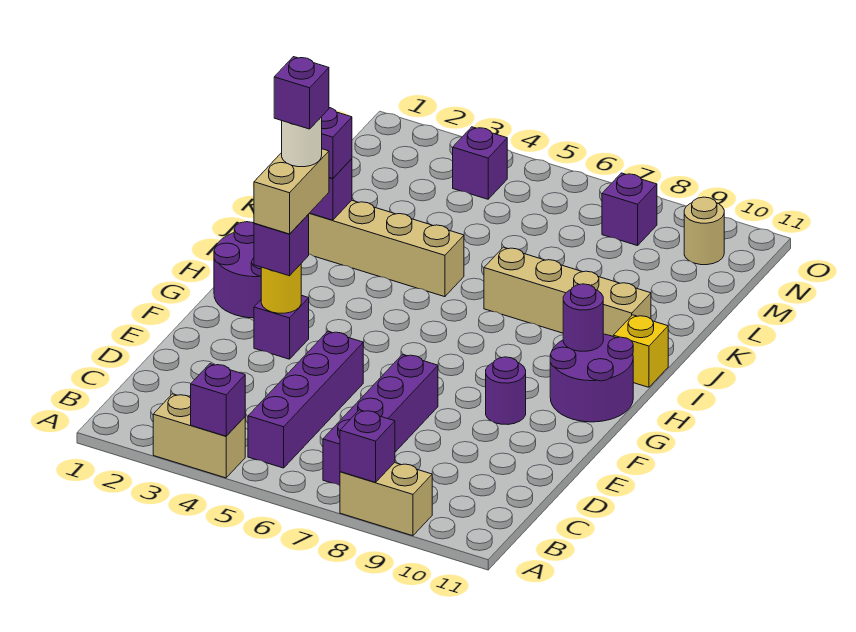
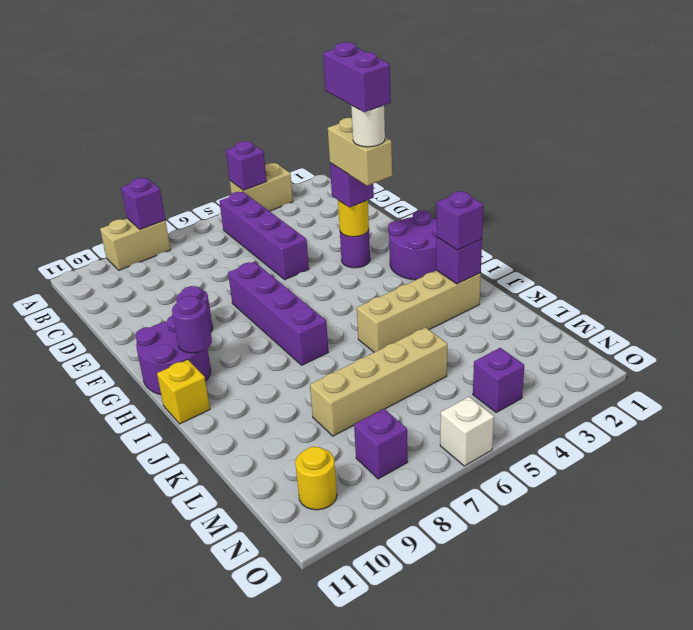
purple brick B7:E7 level 1 -> purple brick F7:I7 level 1
purple brick F3 level 1 -> purple round brick F3 level 1
purple brick G3 level 6 -> purple brick F3:G3 level 6
tan brick J7:J10 level 1 -> tan brick L5:L8 level 1
tan round brick N10 level 1 -> yellow round brick N10 level 1
none -> white brick O6 level 1

